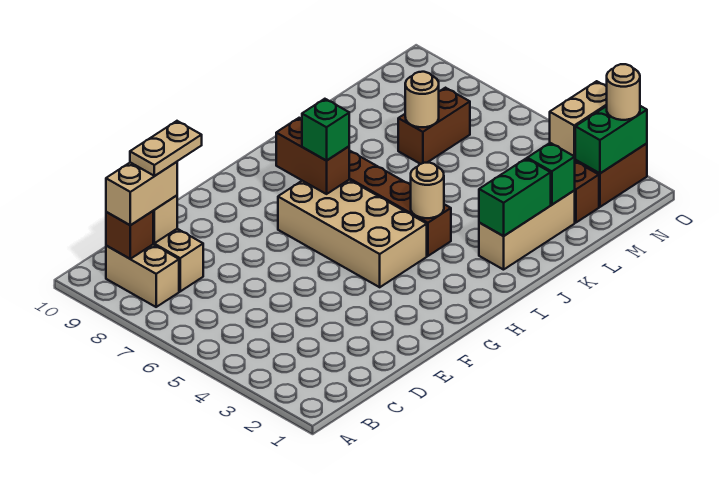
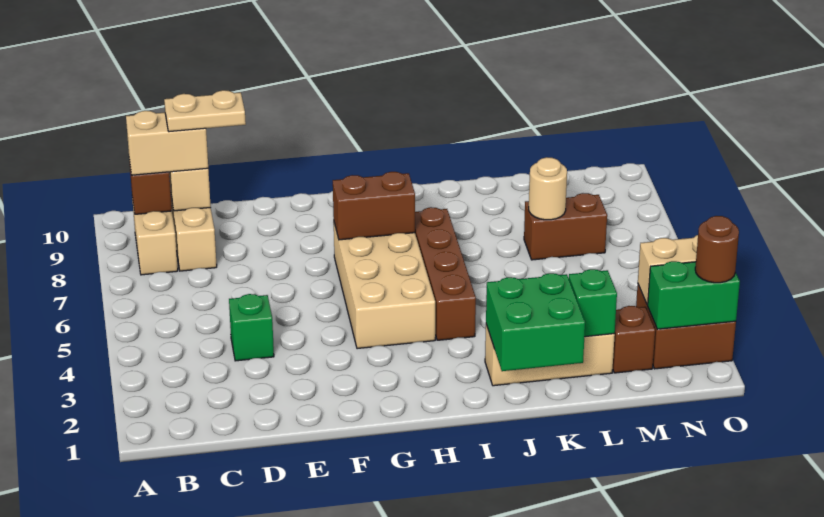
brown brick H7:H8 level 2 -> brown brick G7:H7 level 2
green brick H7 level 3 -> green brick D4 level 1
tan round brick I4 level 2 -> none
green brick J2:K2 level 2 -> green brick J1:K2 level 2
tan round brick O2 level 3 -> brown round brick O2 level 3

